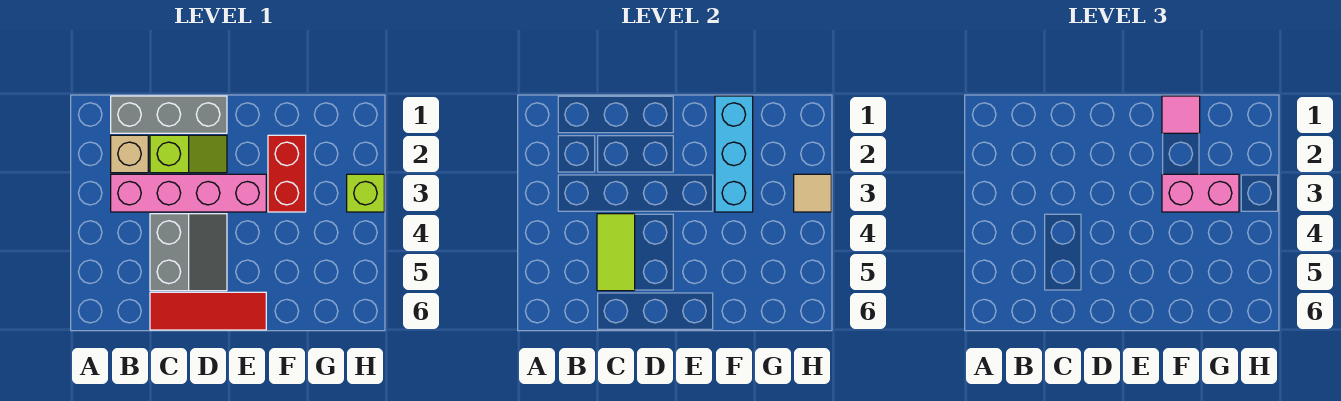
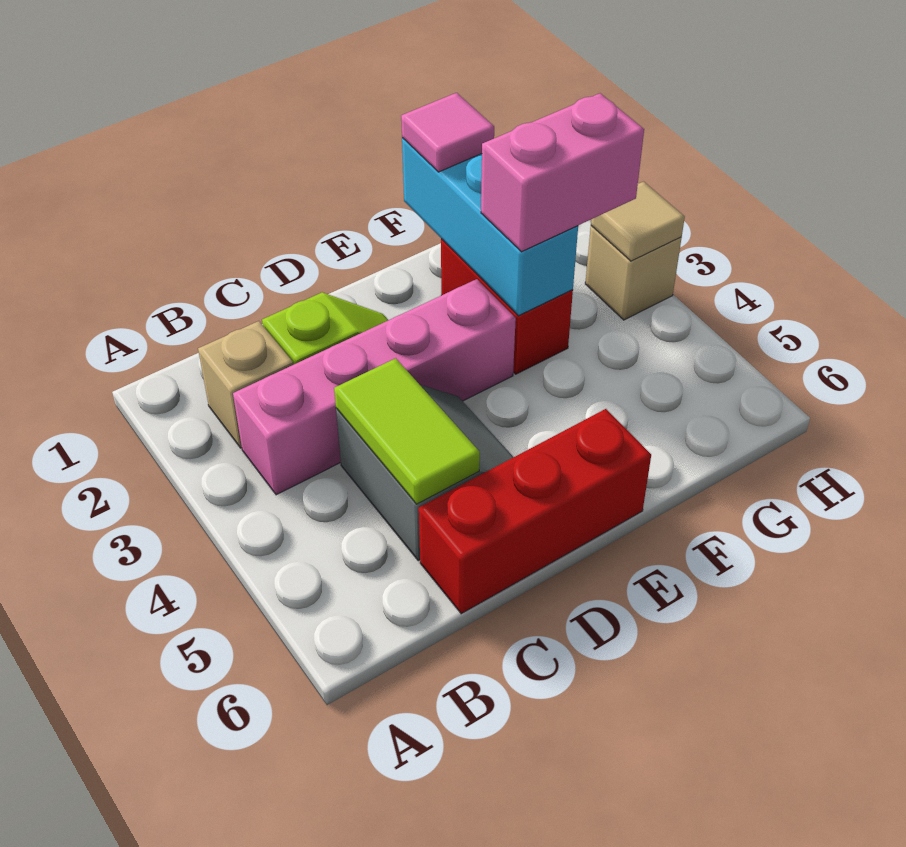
grey brick B1:D1 level 1 -> none
red tile C6:E6 level 1 -> red brick C6:E6 level 1
lime brick H3 level 1 -> tan brick H3 level 1

